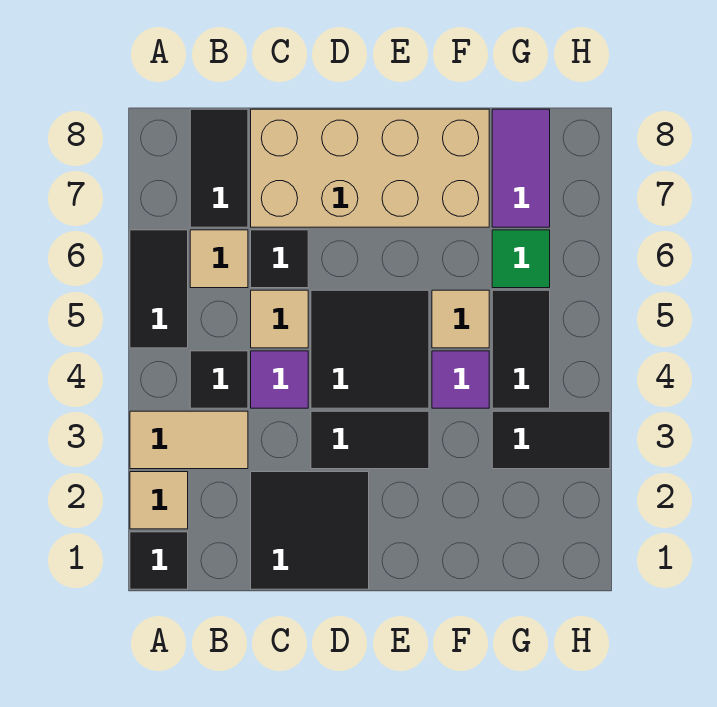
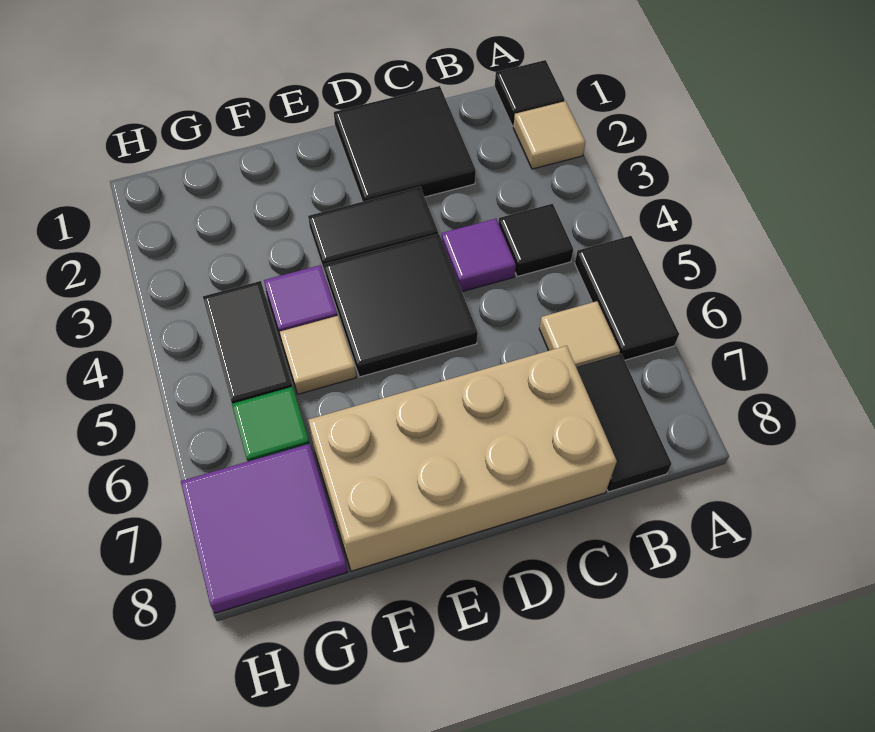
tan tile A3:B3 level 1 -> none
tan tile C5 level 1 -> none
black tile C6 level 1 -> none
black tile G3:H3 level 1 -> none
purple tile G7:G8 level 1 -> purple tile G7:H8 level 1

